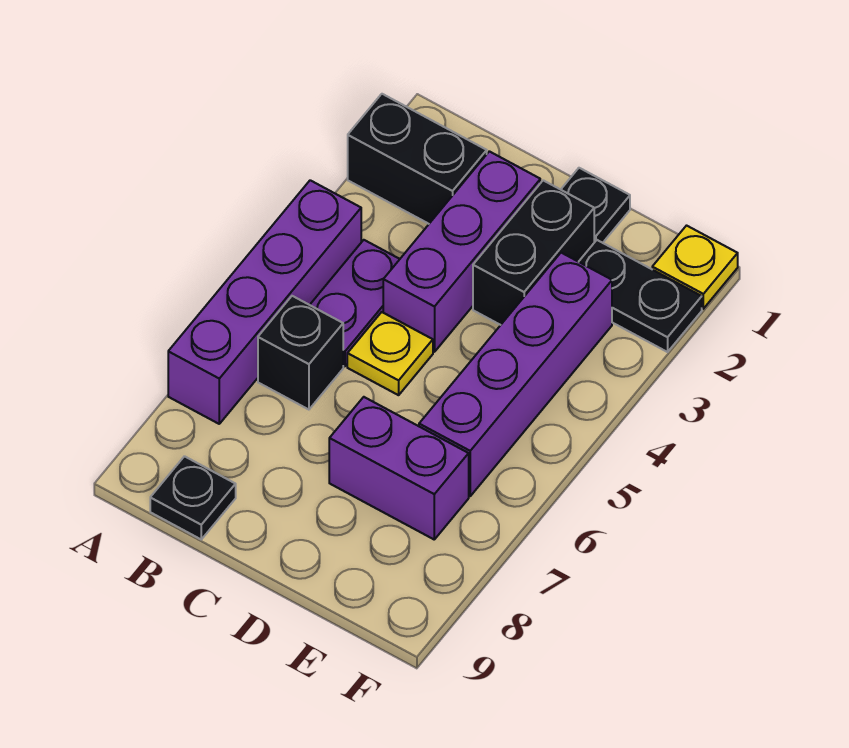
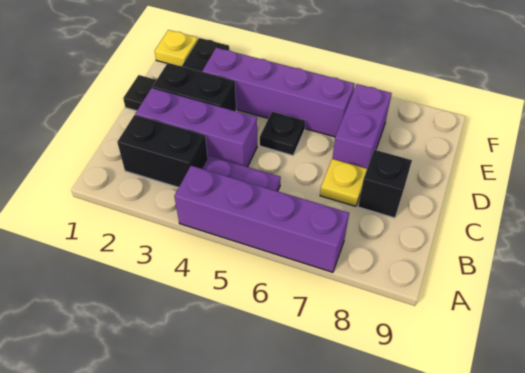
black brick A2:B2 level 1 -> black brick B2:B3 level 1
black brick B6 level 1 -> black brick C8 level 1
black plate B9 level 1 -> black plate D5 level 1
yellow plate C5 level 1 -> yellow plate C7 level 1

